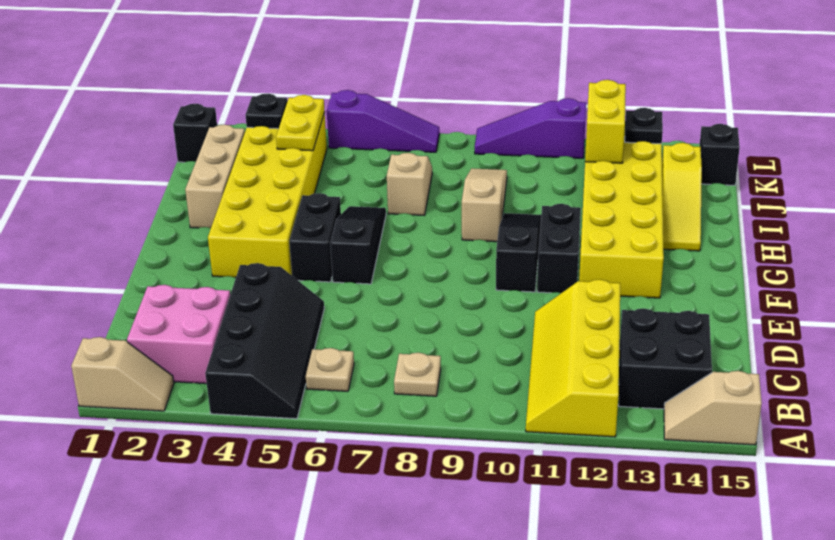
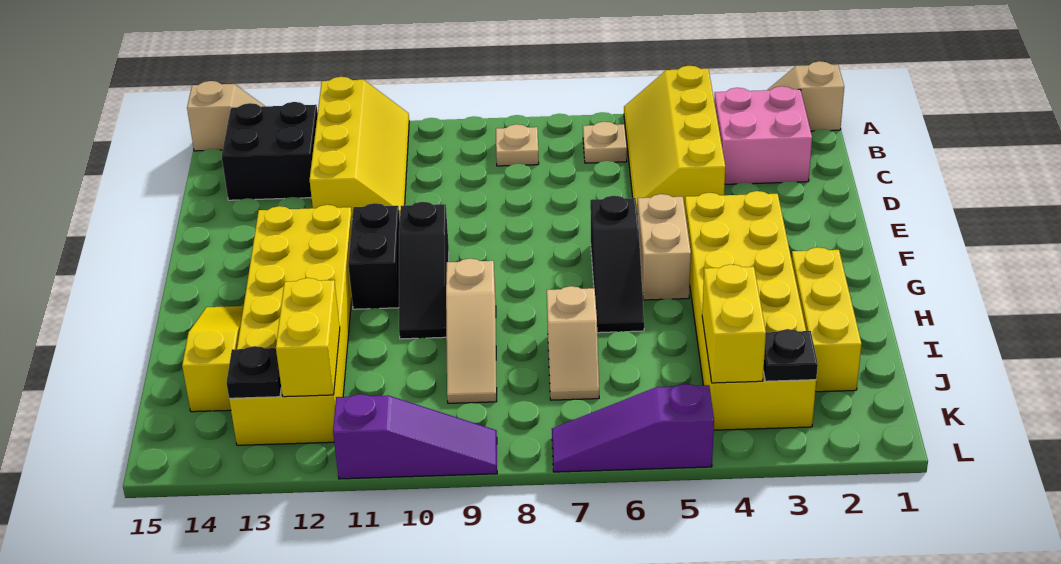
black slope A4:D5 level 1 top 4 -> yellow slope A4:D5 level 1 top 4
black brick F5:G5 level 1 -> tan brick F5:G5 level 1
tan brick H2:J2 level 1 -> yellow brick H2:J2 level 1
yellow plate J4:K4 level 2 -> yellow brick J4:K4 level 2
black brick K1 level 1 -> none
black brick K15 level 1 -> none

